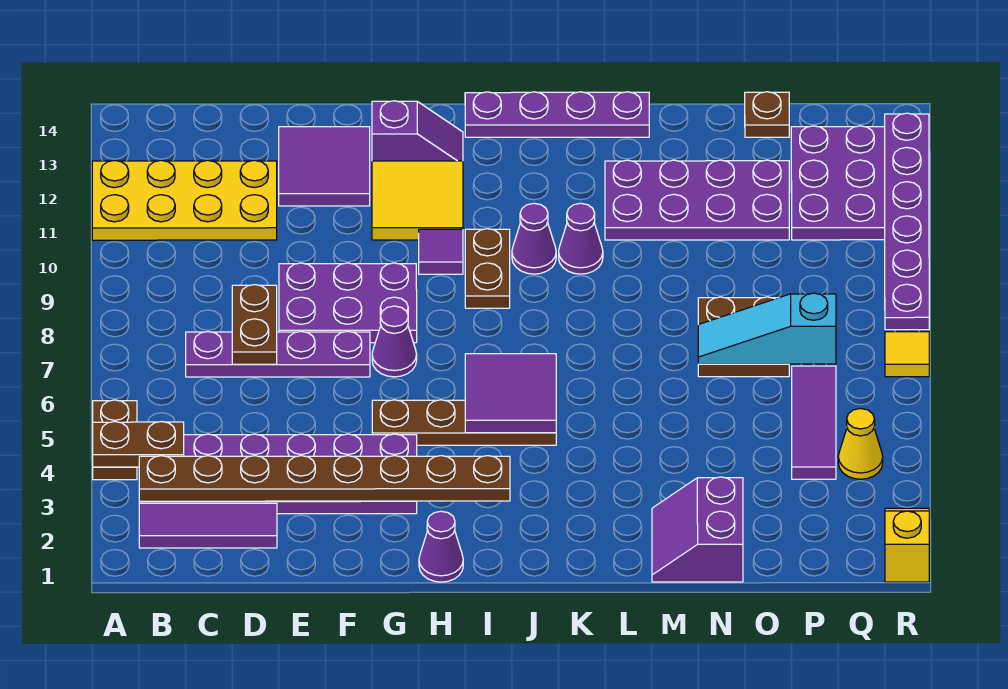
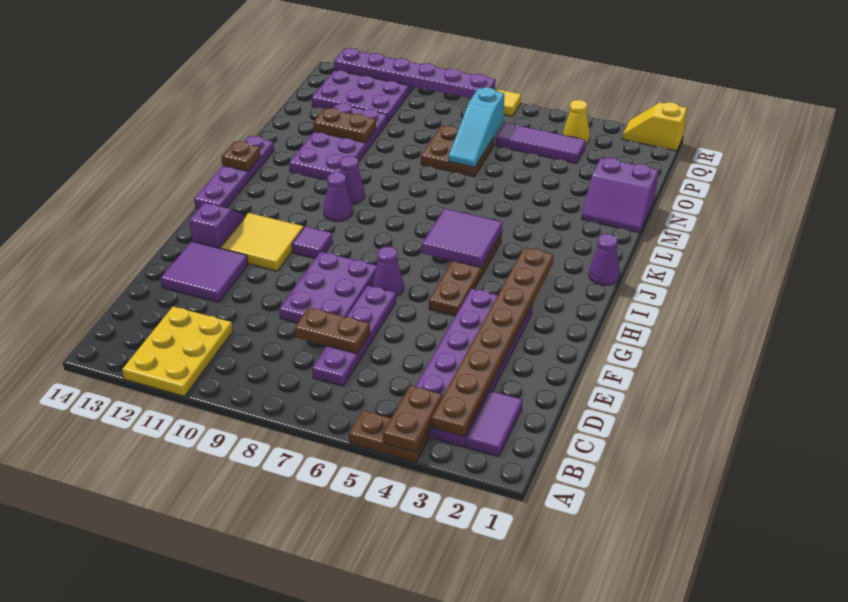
yellow plate A11:D12 level 1 -> yellow plate A11:C12 level 1
purple tile B2:D2 level 1 -> purple tile B2:C2 level 1
purple cone H1 level 1 -> purple cone J1 level 1
brown plate I9:I10 level 1 -> brown plate N11:N12 level 2
brown plate O14 level 1 -> brown plate K14 level 2

